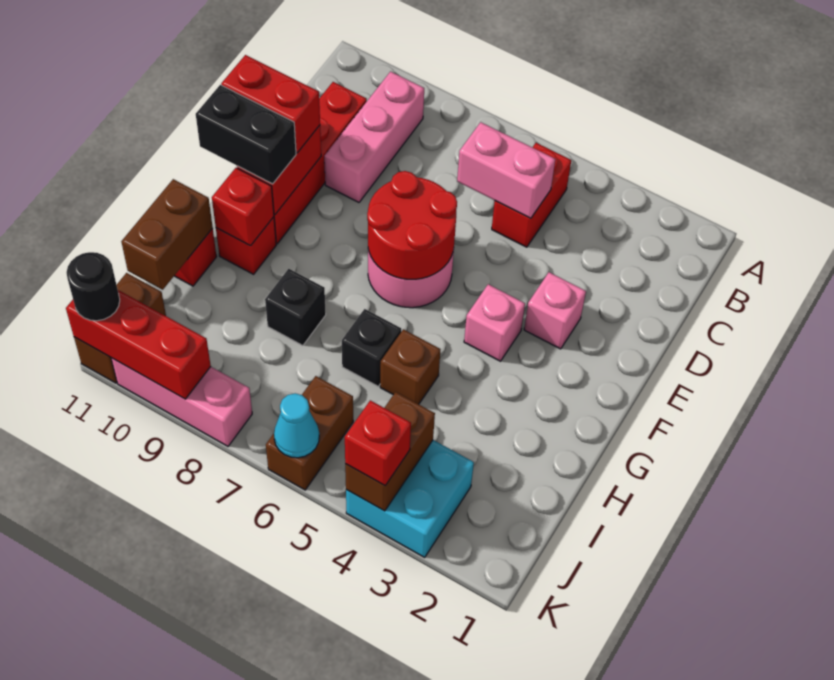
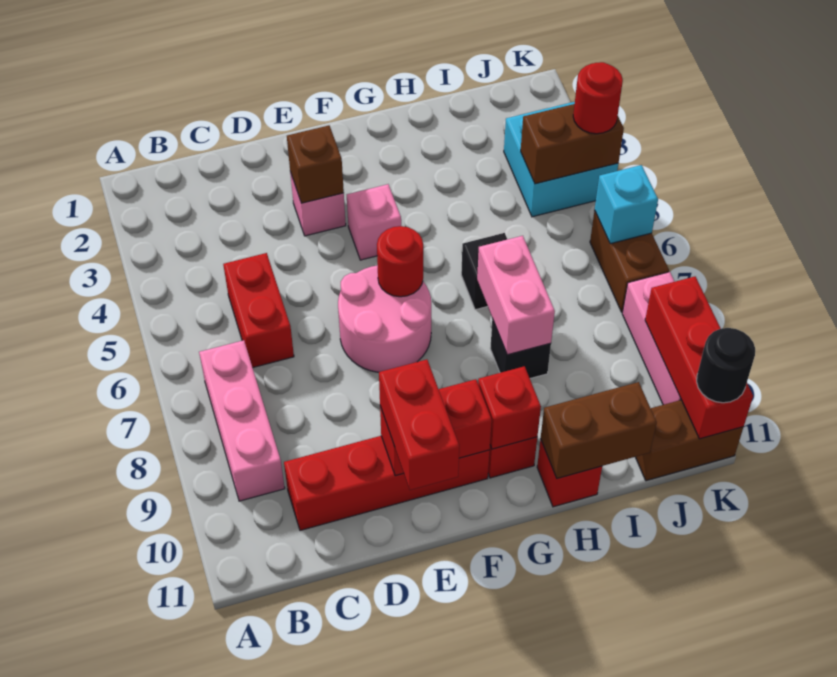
red brick B5:C5 level 1 -> red brick C5:C6 level 1
pink brick B9:D9 level 1 -> pink brick B7:B9 level 1
pink brick C5:C6 level 2 -> pink brick H7:H8 level 2
red round brick E6:F7 level 2 -> red round brick F6 level 2
black brick F10:F11 level 3 -> none
brown brick H5 level 1 -> brown brick E3 level 2
brown brick J6:K6 level 1 -> brown brick K6:K7 level 1
red brick K4 level 3 -> red round brick K4 level 3
cyan cone K6 level 2 -> cyan brick K6 level 2

